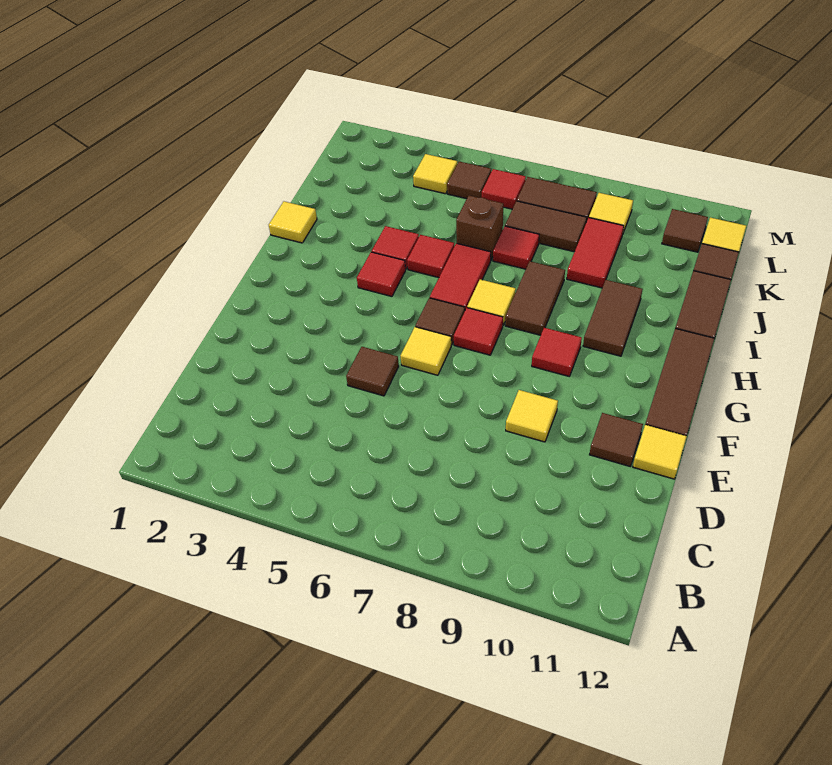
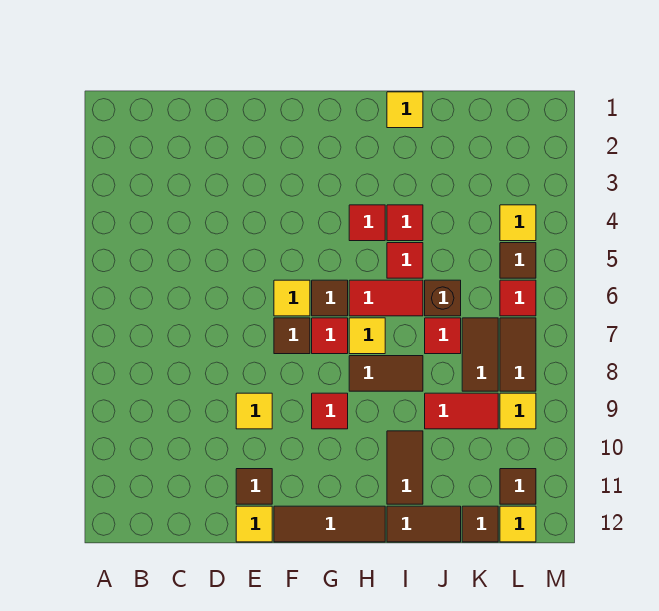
brown tile E5 level 1 -> brown tile F7 level 1
brown tile H10:I10 level 1 -> brown tile I10:I11 level 1

